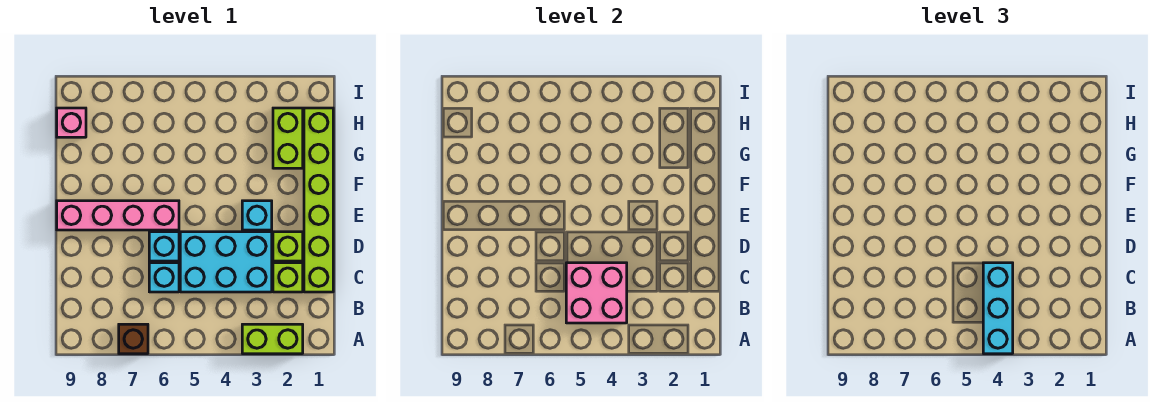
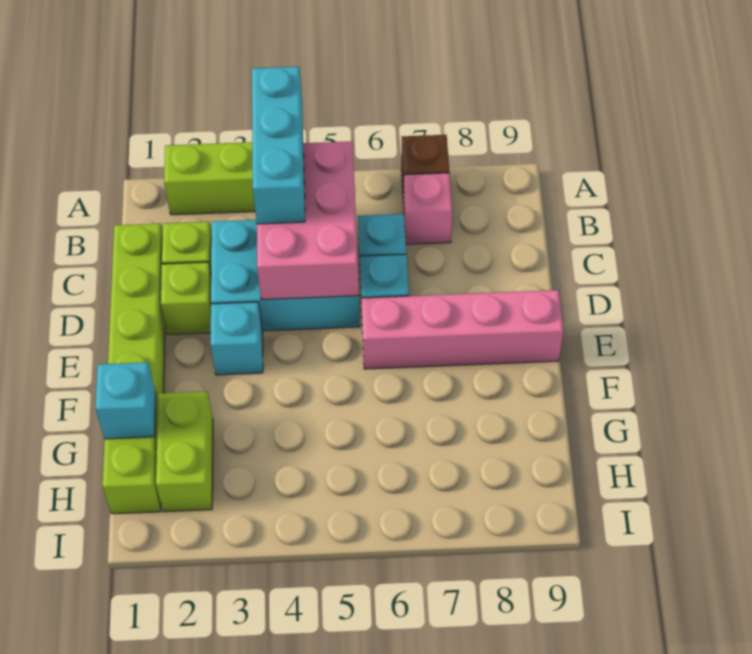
pink brick B4:C5 level 2 -> pink brick B4:D5 level 2
none -> cyan brick G1 level 2
pink brick H9 level 1 -> pink brick B7 level 1

